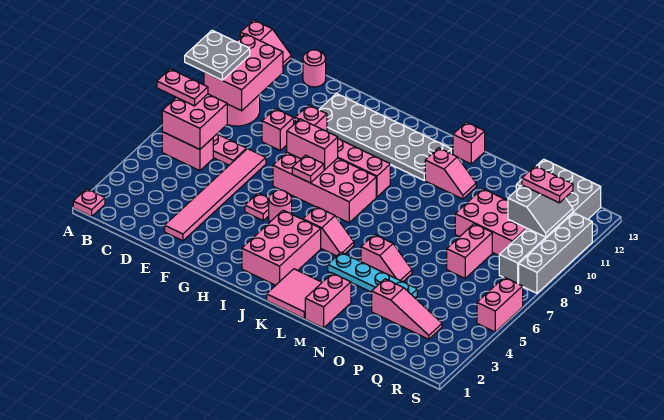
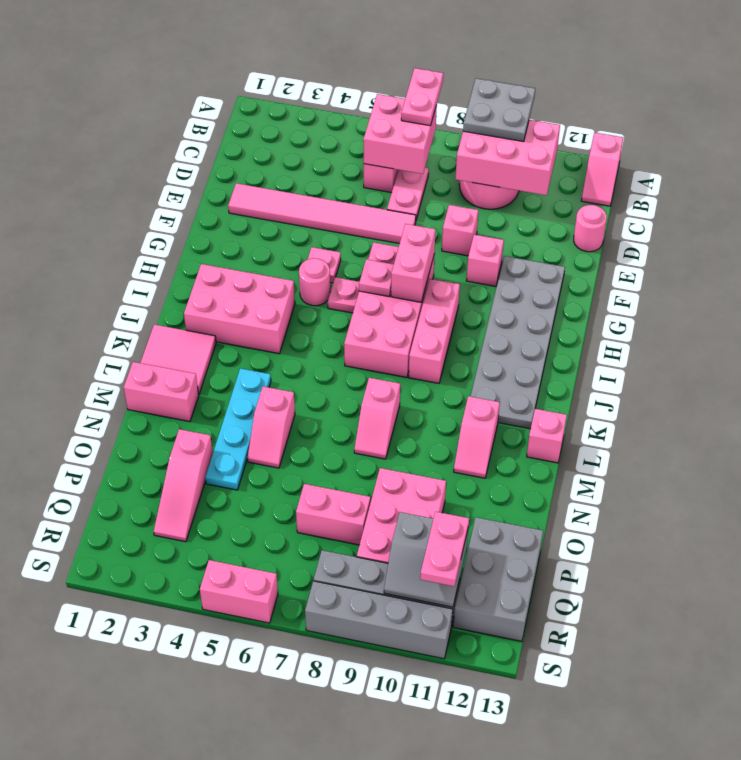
pink plate A1 level 1 -> pink plate H6 level 1
pink slope J5:K5 level 1 top J -> pink slope L8:M8 level 1 top L

